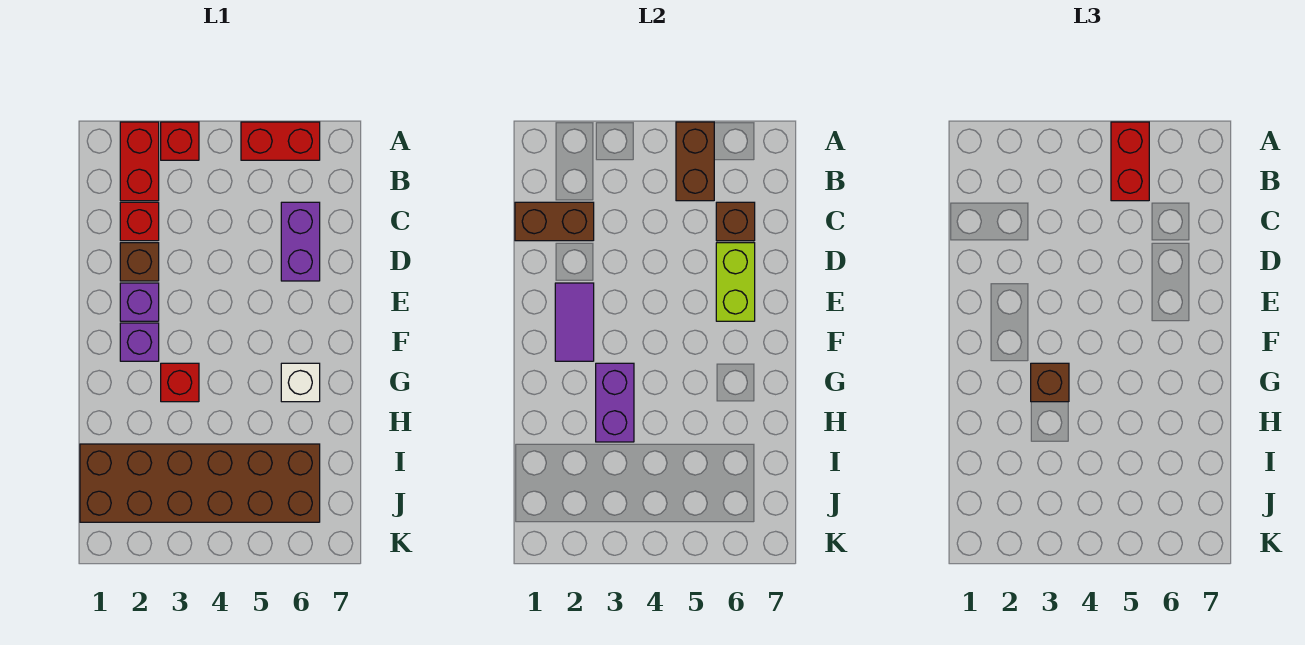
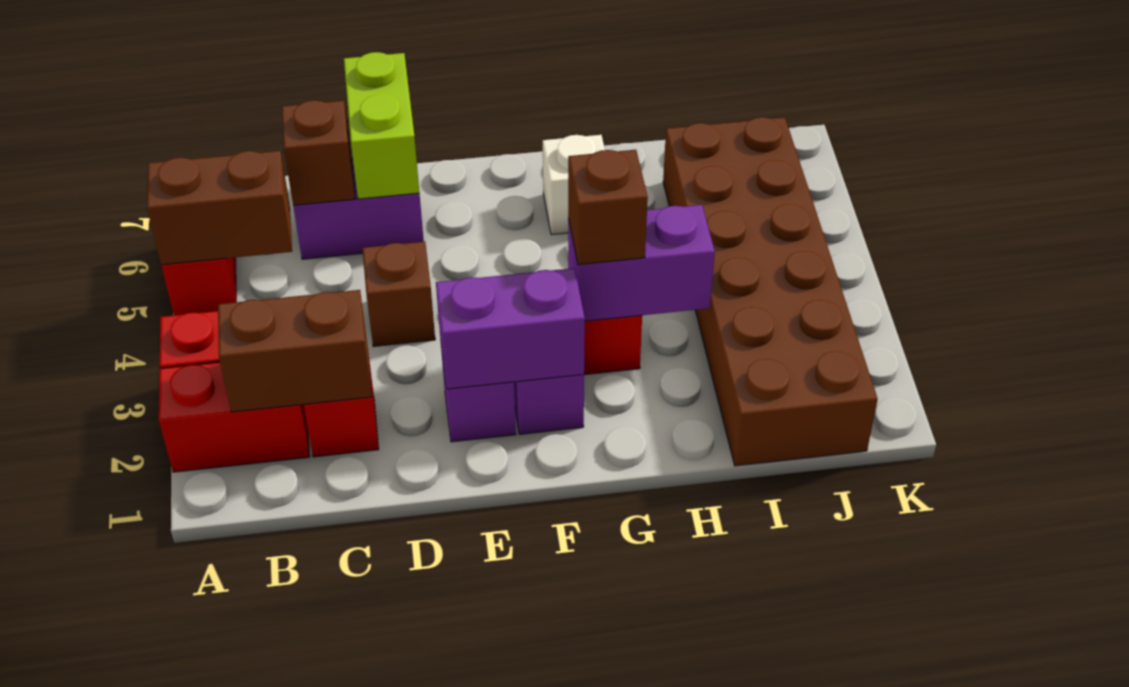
red brick A5:B5 level 3 -> none
brown brick C1:C2 level 2 -> brown brick B2:C2 level 2
brown brick D2 level 1 -> brown brick D4 level 1
lime brick D6:E6 level 2 -> lime brick D6:D7 level 2
purple tile E2:F2 level 2 -> purple brick E2:F2 level 2

